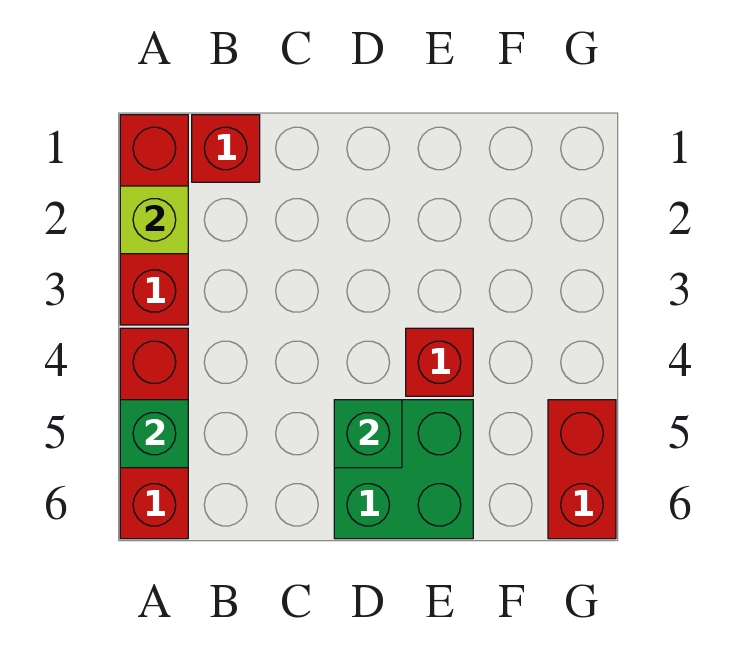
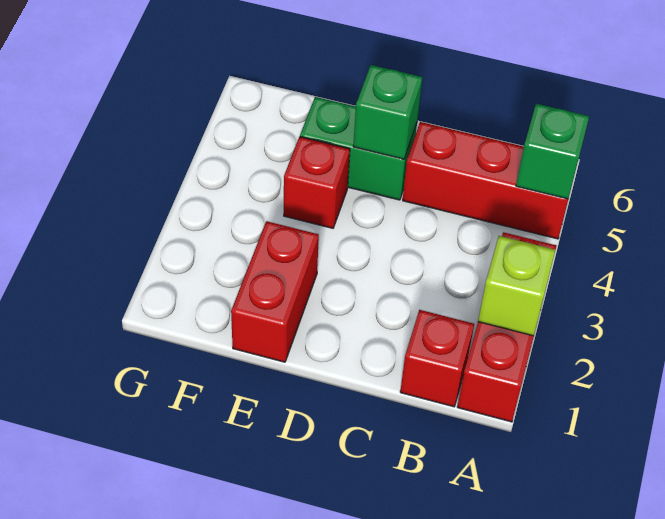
red brick A4:A6 level 1 -> red brick A5:C5 level 1
green brick D5:E6 level 1 -> green brick D5:E5 level 1
red brick G5:G6 level 1 -> red brick E1:E2 level 1

